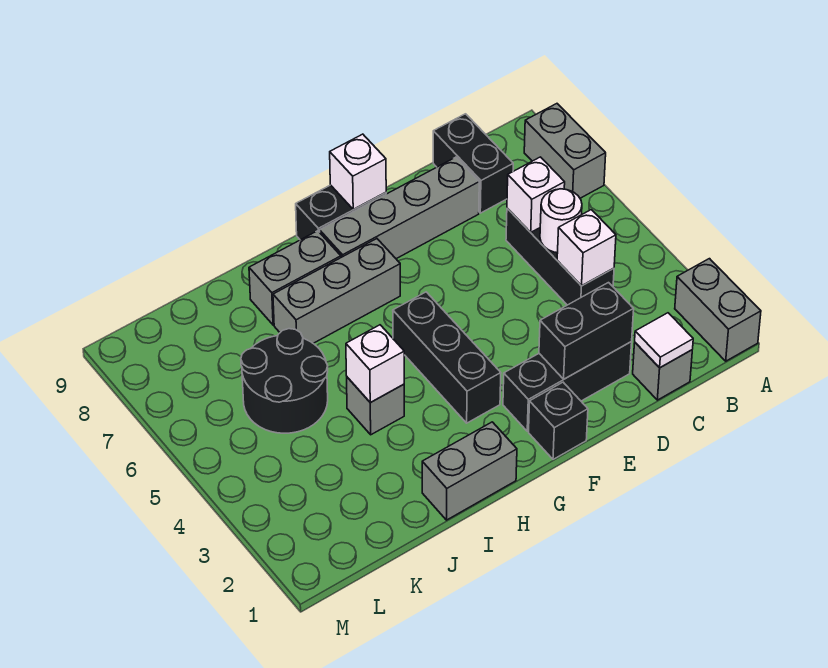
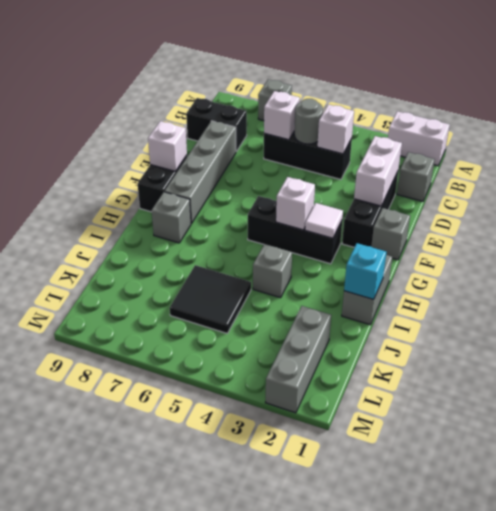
grey brick A1:A2 level 1 -> white brick A1:A2 level 1
grey brick A7:A8 level 1 -> grey brick A7 level 1
white tile C1 level 2 -> white tile G3 level 2
white round brick C5 level 2 -> grey round brick C5 level 2
black brick D2:E2 level 2 -> white brick D2:E2 level 2
black brick F1 level 1 -> grey brick F1 level 1
grey brick G7:I7 level 1 -> grey brick K2:M2 level 1
grey brick H8:I8 level 1 -> grey brick H8 level 1
none -> cyan brick I1 level 2
white brick I4 level 2 -> white brick G4 level 2
black round brick J5:K6 level 1 -> black tile J5:K6 level 1

